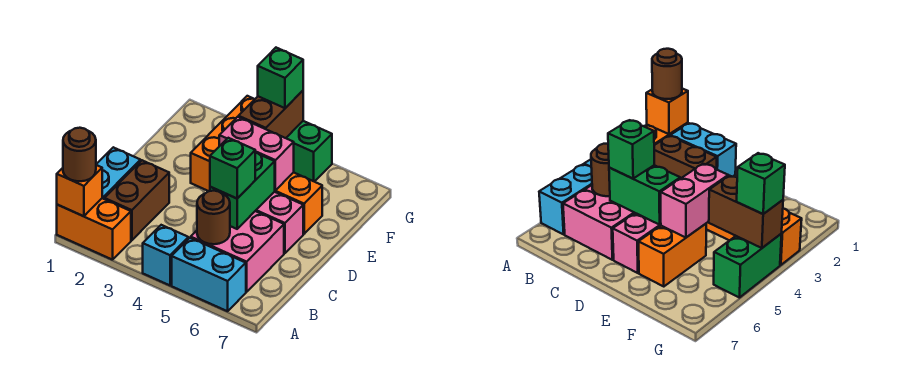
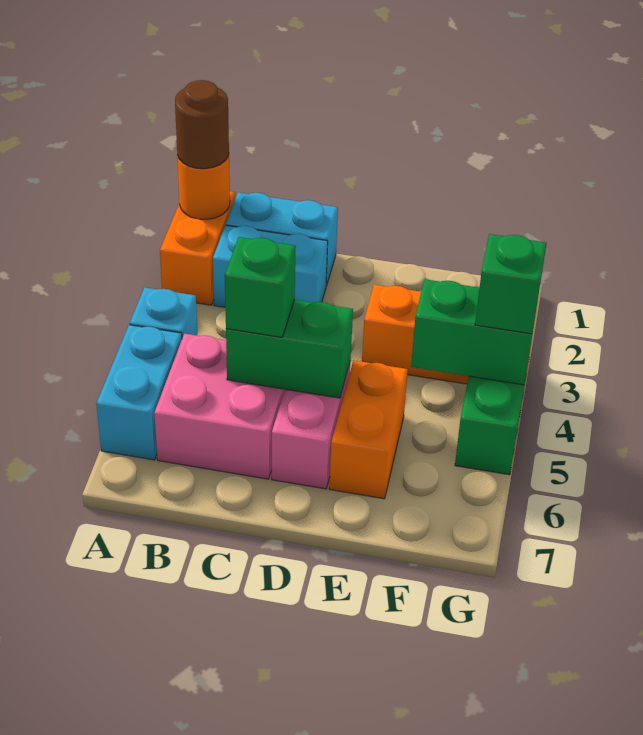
orange brick A1 level 2 -> orange round brick A1 level 2
brown brick B2:C2 level 1 -> cyan brick B2:C2 level 1
brown round brick B5 level 2 -> none
pink brick E4:E5 level 2 -> none
brown brick F4:G4 level 2 -> green brick F4:G4 level 2

